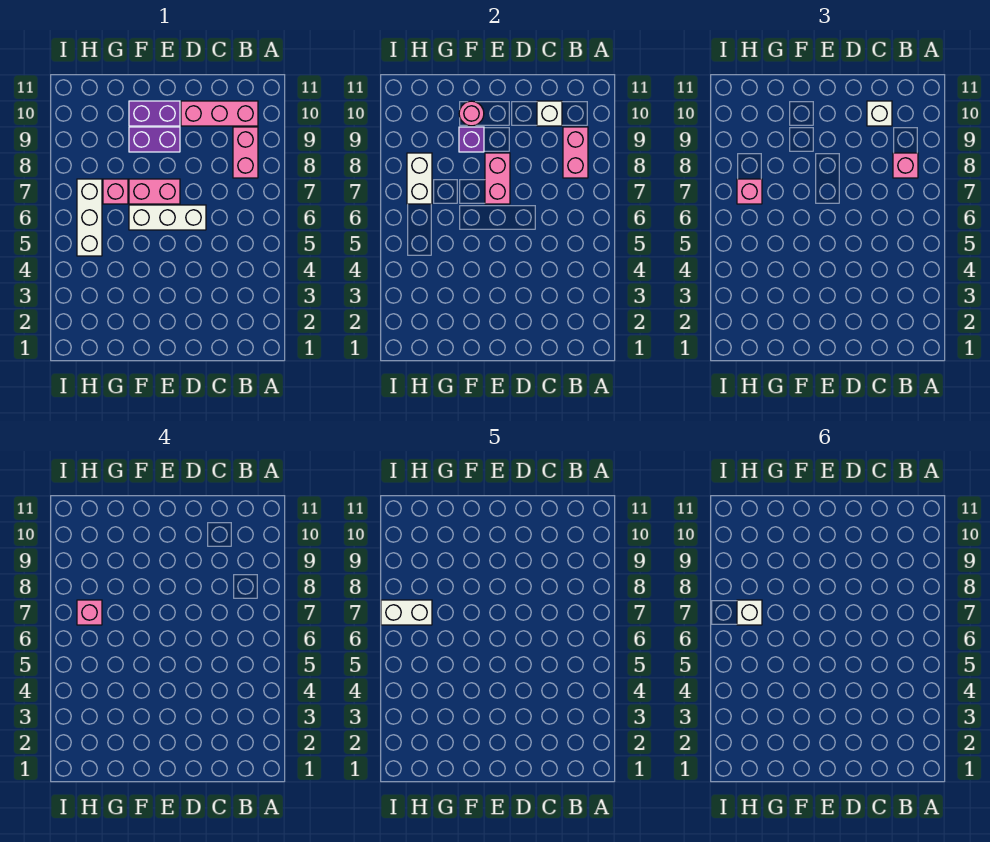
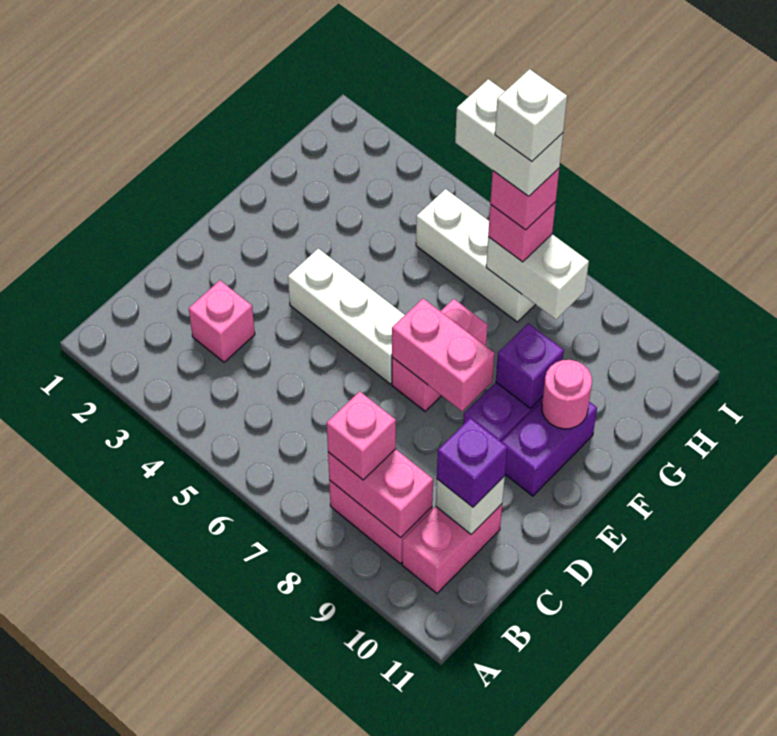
pink brick B10:D10 level 1 -> pink brick B10:C10 level 1
white brick C10 level 3 -> purple brick C10 level 3
white brick D6:F6 level 1 -> white brick E4:E6 level 1
pink brick G7 level 1 -> pink brick C3 level 1
white brick H7:I7 level 5 -> white brick H6:H7 level 5

